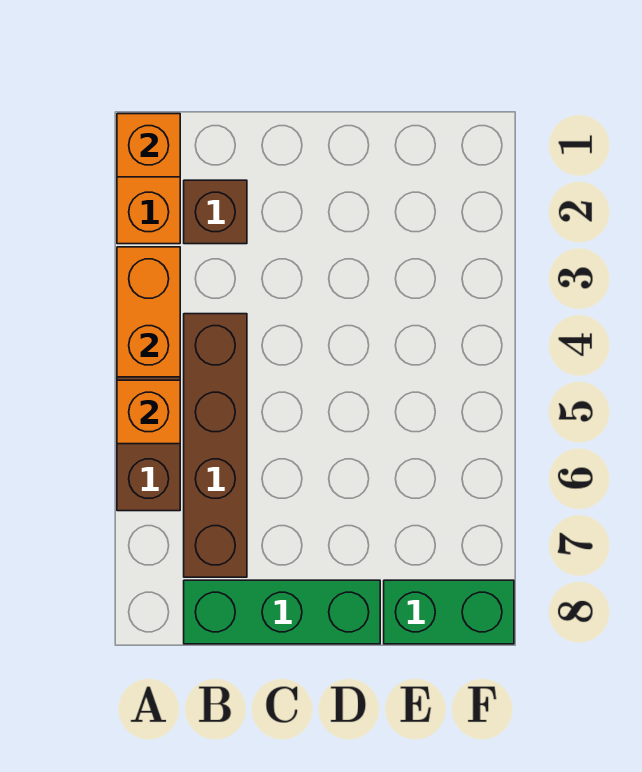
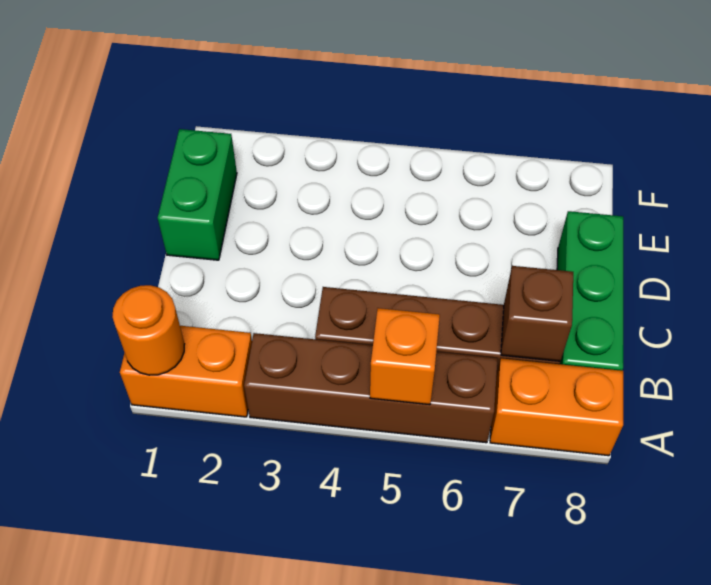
orange brick A1 level 2 -> orange round brick A1 level 2
orange brick A3:A4 level 2 -> orange brick A7:A8 level 1
brown brick B2 level 1 -> brown brick B7 level 2
green brick E8:F8 level 1 -> green brick D1:E1 level 1

